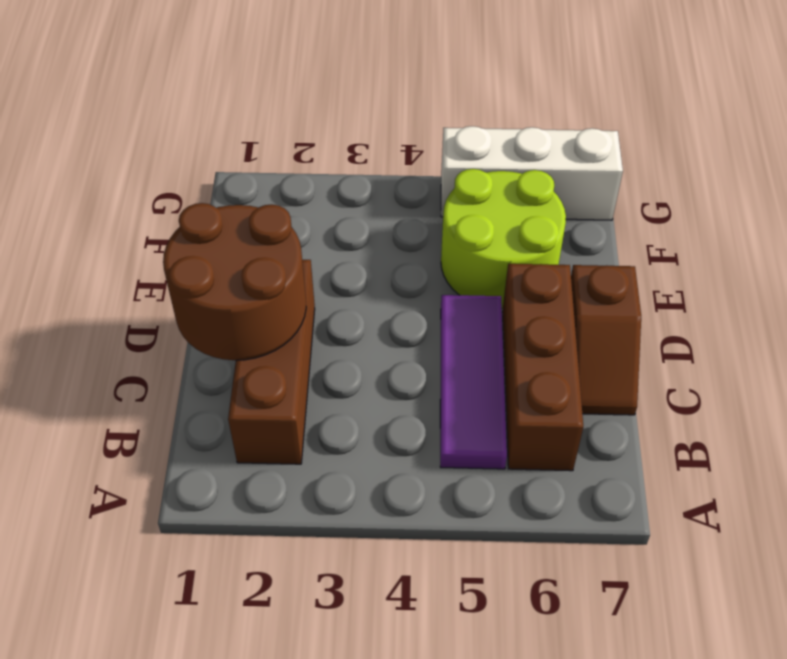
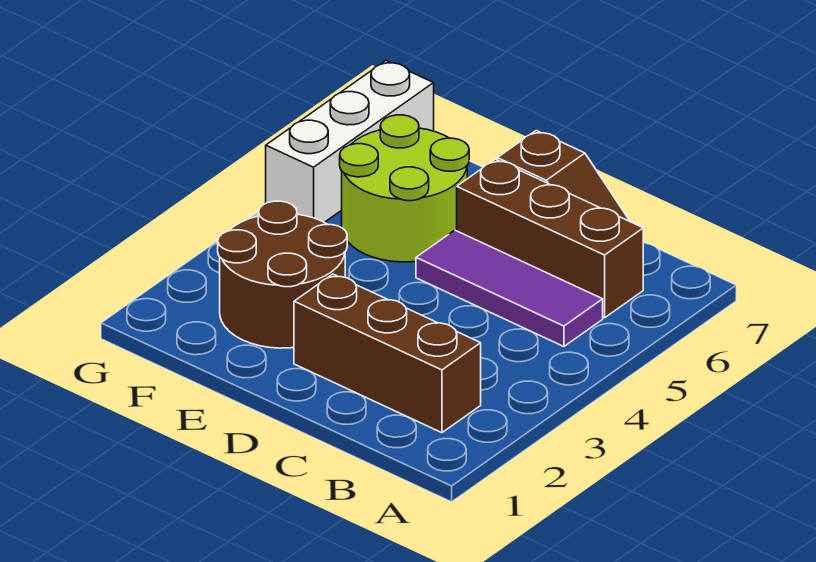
brown round brick C1:D2 level 2 -> brown round brick E2:F3 level 1

